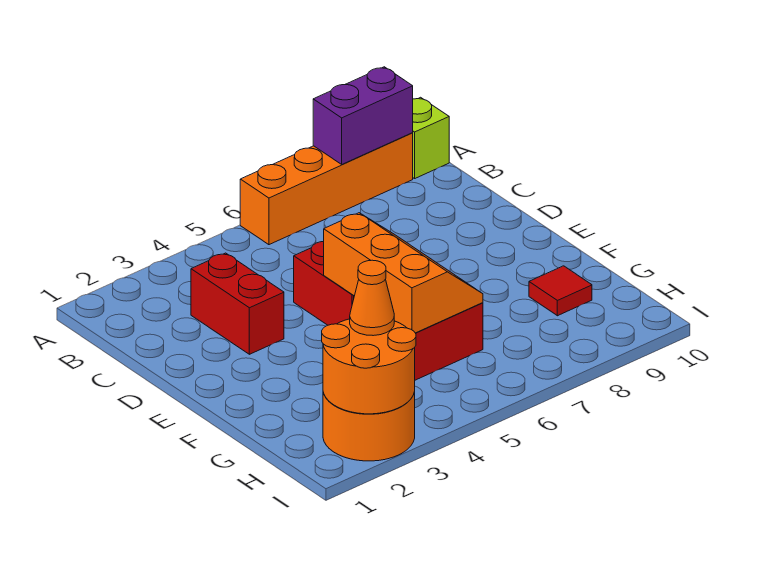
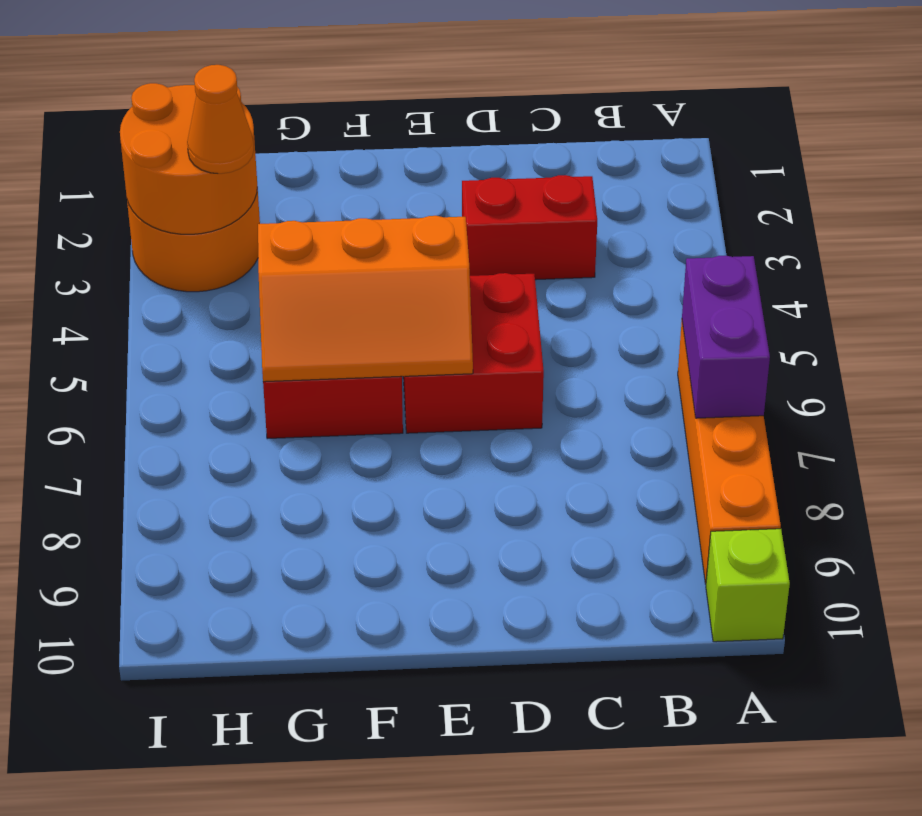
purple brick A8:A9 level 2 -> purple brick A6:A7 level 2
red tile G9 level 1 -> none

